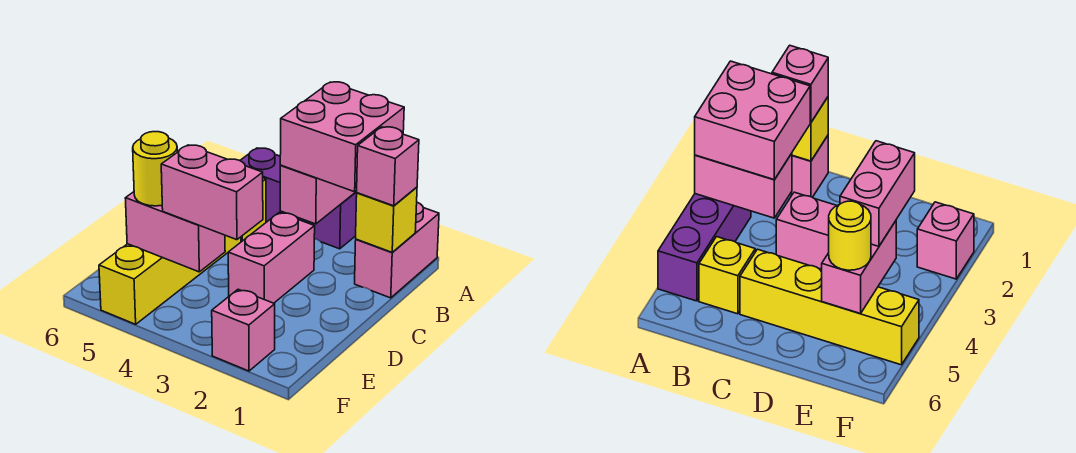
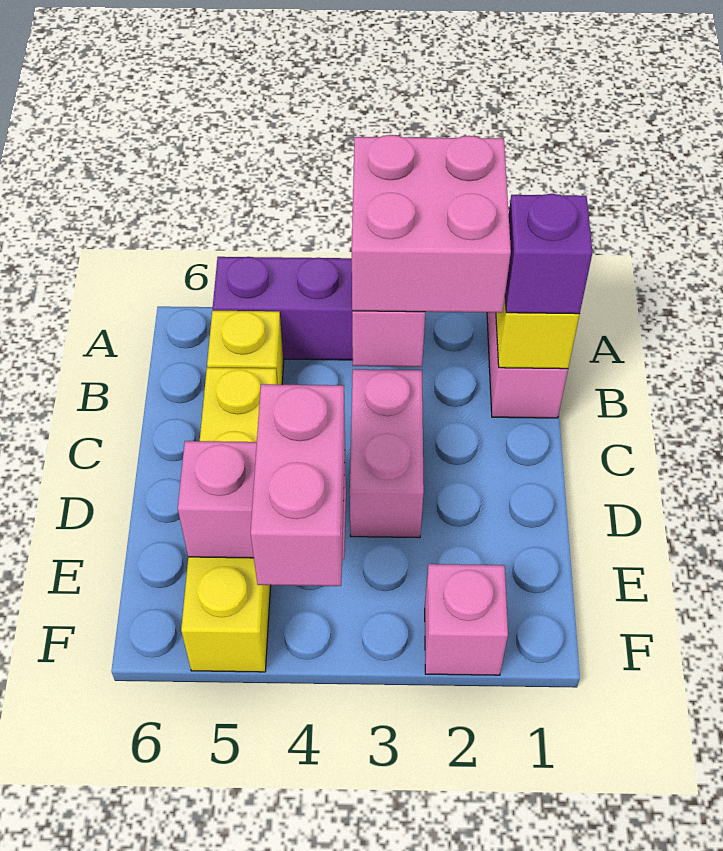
pink brick B1 level 3 -> purple brick B1 level 3
pink brick E3:E4 level 3 -> pink brick E4:F4 level 3
yellow round brick E5 level 3 -> none

